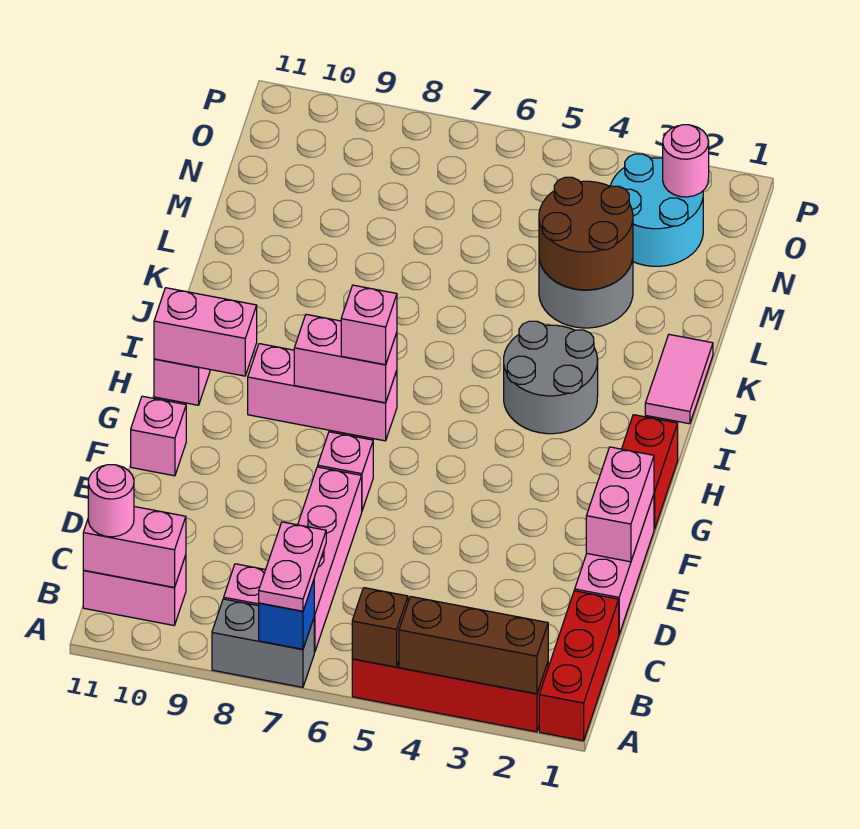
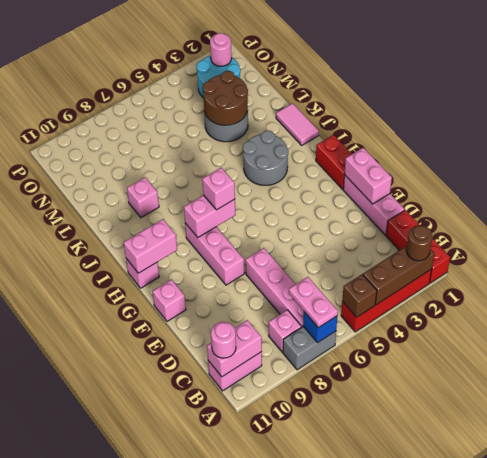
none -> brown round brick A2 level 3
pink brick F7 level 1 -> pink brick K9 level 1
pink brick H7:H9 level 1 -> pink brick F8:H8 level 1

